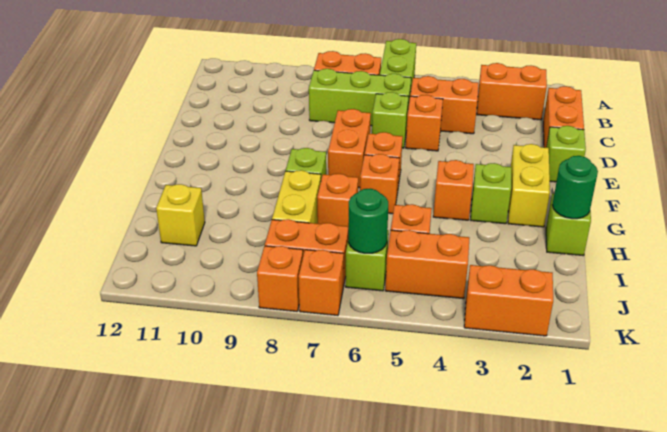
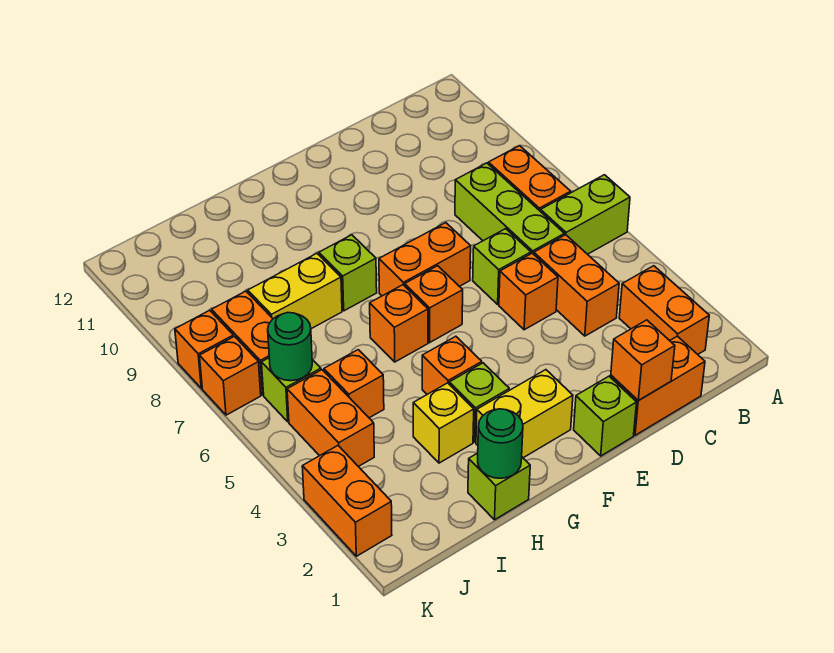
orange brick H7 level 1 -> orange brick D1 level 2
yellow brick I11 level 1 -> yellow brick H3 level 1

